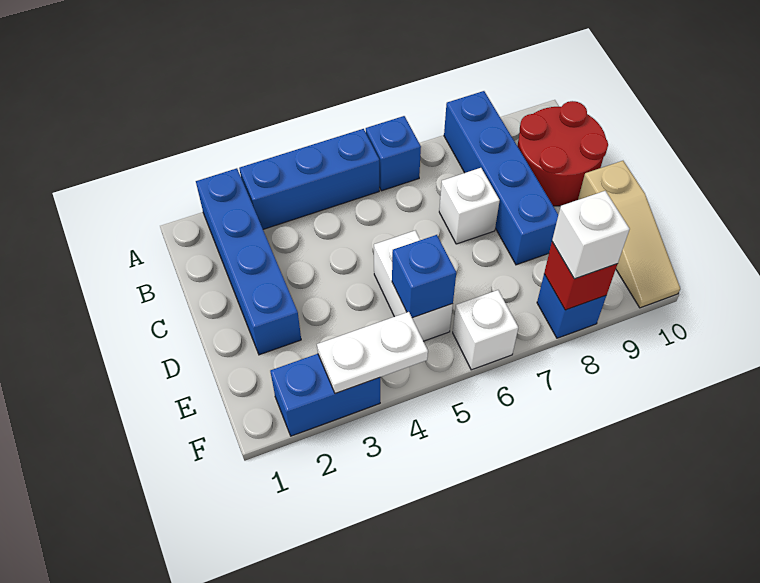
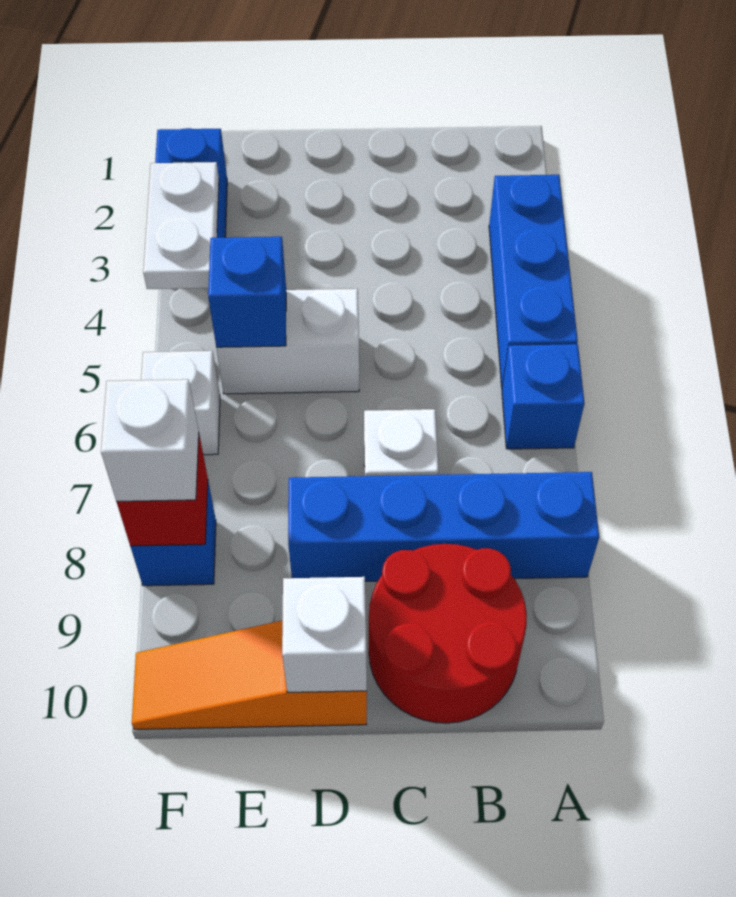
blue brick A2:D2 level 1 -> none
tan slope D10:F10 level 1 top D -> orange slope D10:F10 level 1 top D
none -> white brick D10 level 2

